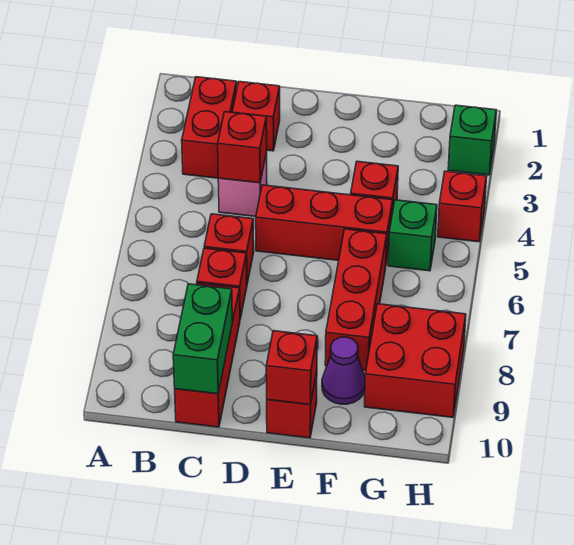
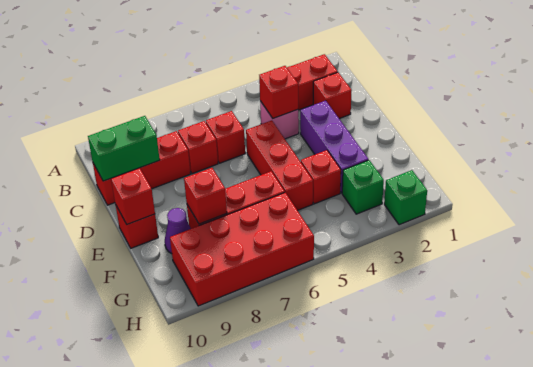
none -> purple brick D3:F3 level 1
green brick G5 level 1 -> green brick G3 level 1
red brick G8:H9 level 1 -> red brick G6:H9 level 1
red brick H4 level 1 -> red brick F8 level 2

